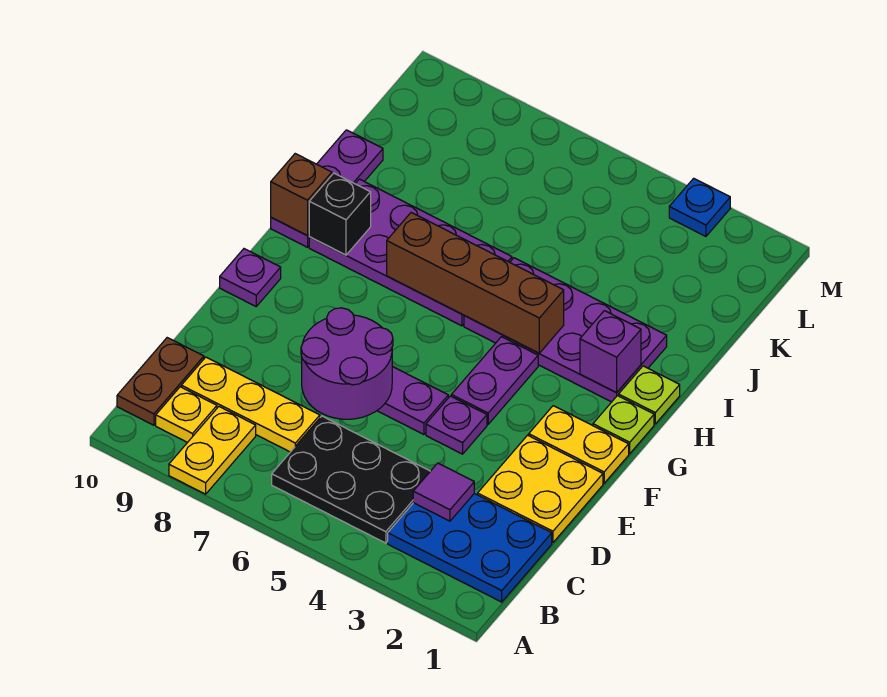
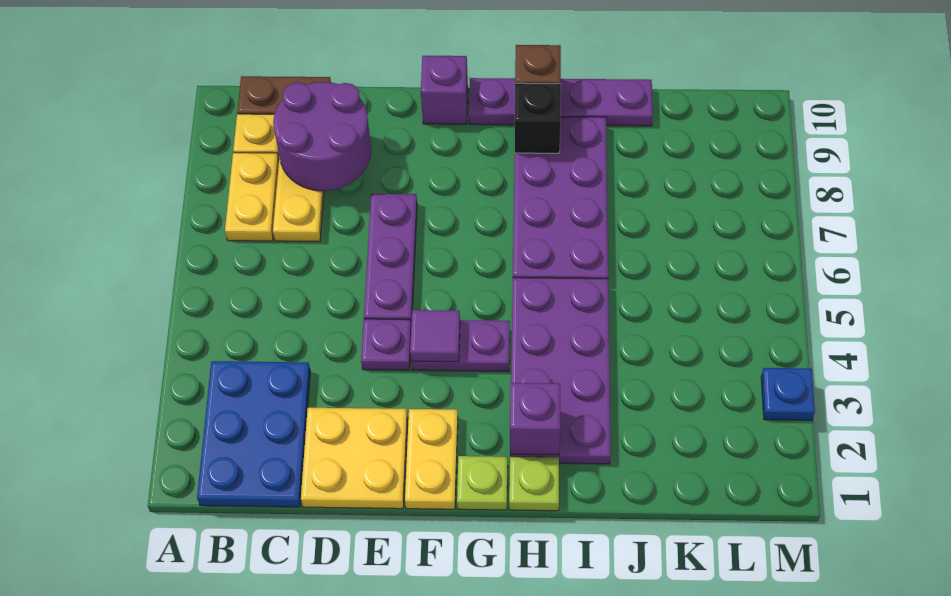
yellow plate A8:B8 level 1 -> yellow plate B7:B8 level 1
black plate B4:C6 level 1 -> none
purple tile C3 level 2 -> purple tile F4 level 2
purple round brick D6:E7 level 2 -> purple round brick C8:D9 level 2
purple plate F10 level 1 -> purple brick F10 level 1
brown brick H4:H7 level 2 -> none
purple plate H10:J10 level 1 -> purple plate G10:J10 level 1

